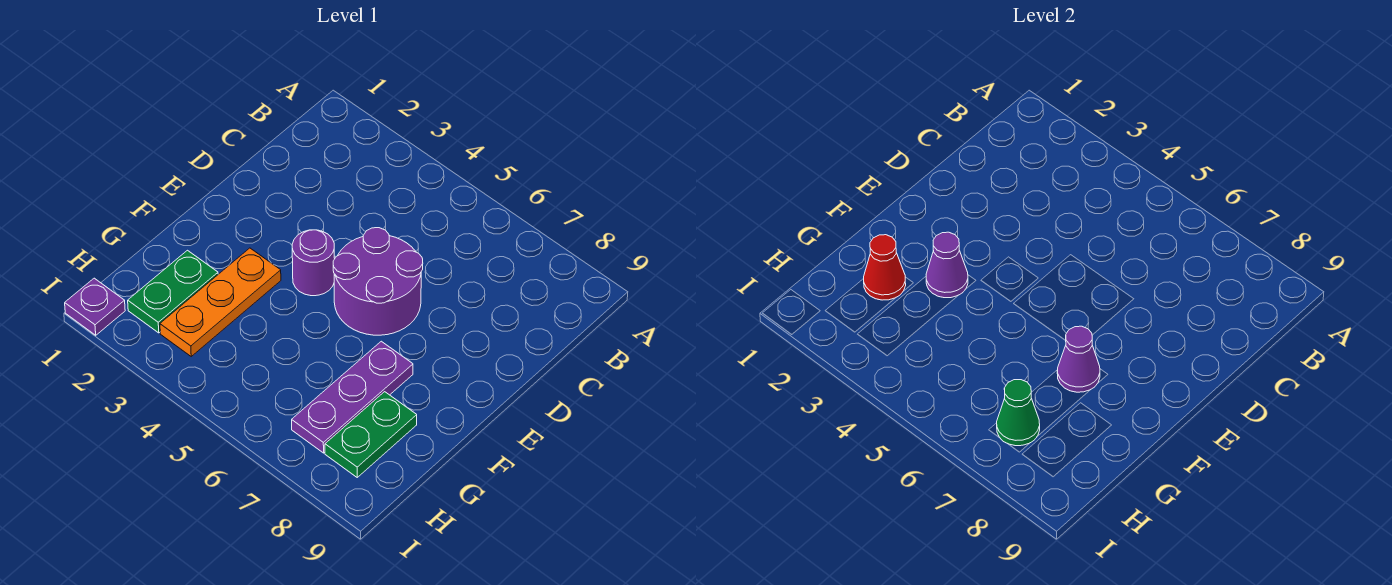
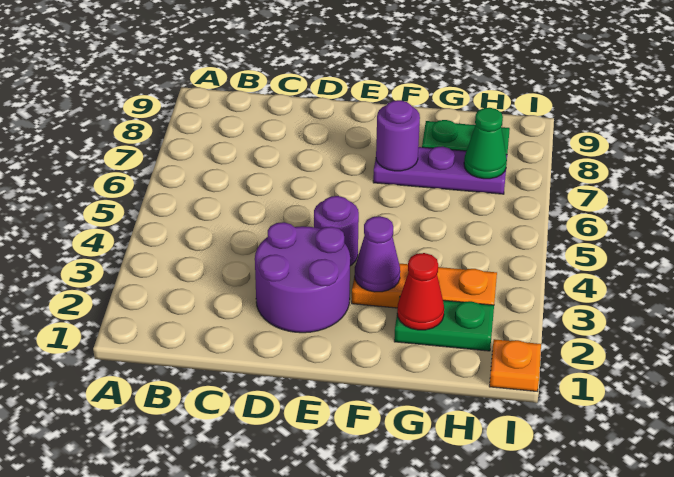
purple round brick D5:E6 level 1 -> purple round brick D2:E3 level 1
purple cone F7 level 2 -> purple round brick F7 level 2
purple plate I1 level 1 -> orange plate I1 level 1

